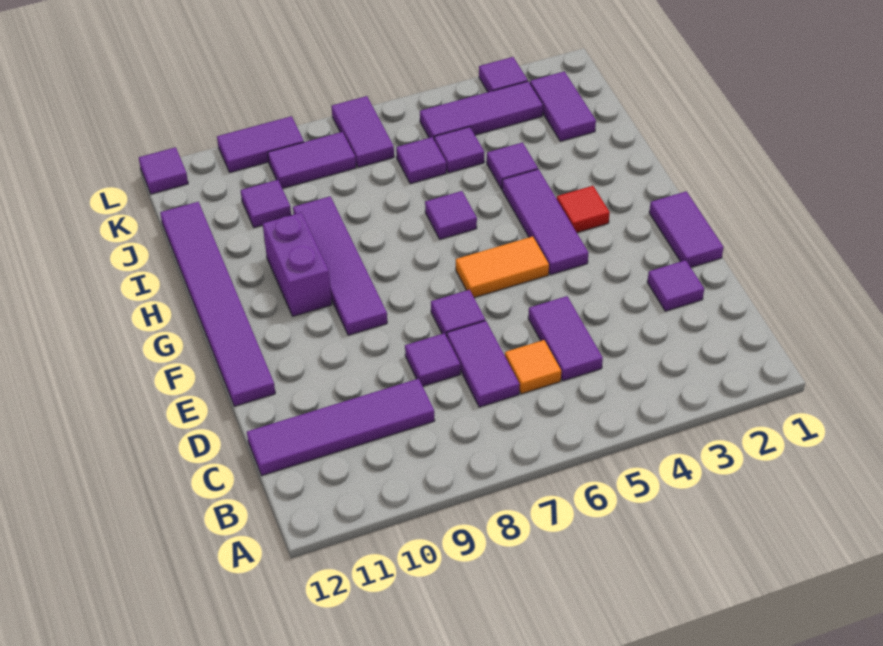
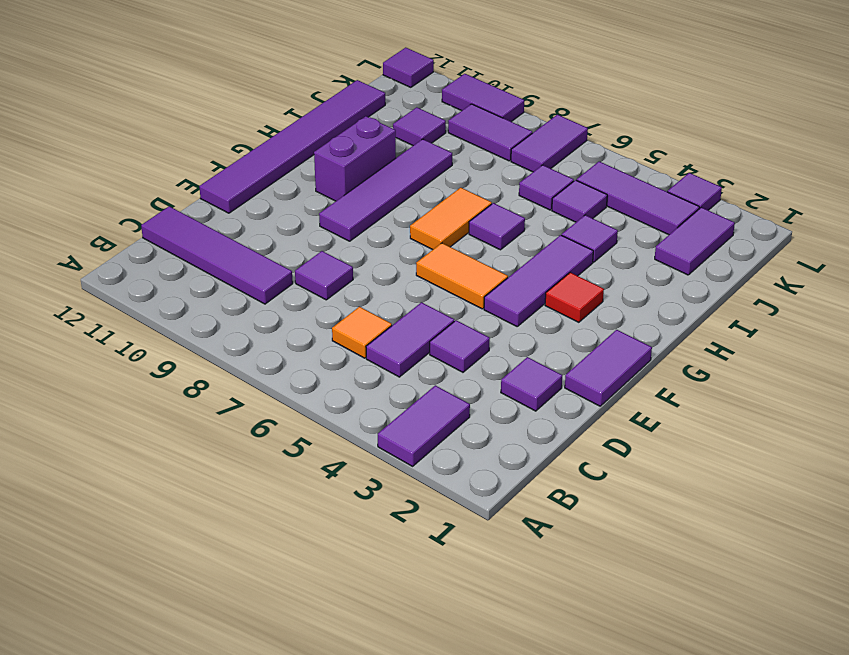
purple tile C7:D7 level 1 -> purple tile A3:B3 level 1
purple tile E7 level 1 -> purple tile D4 level 1
none -> orange tile G7:H7 level 1

